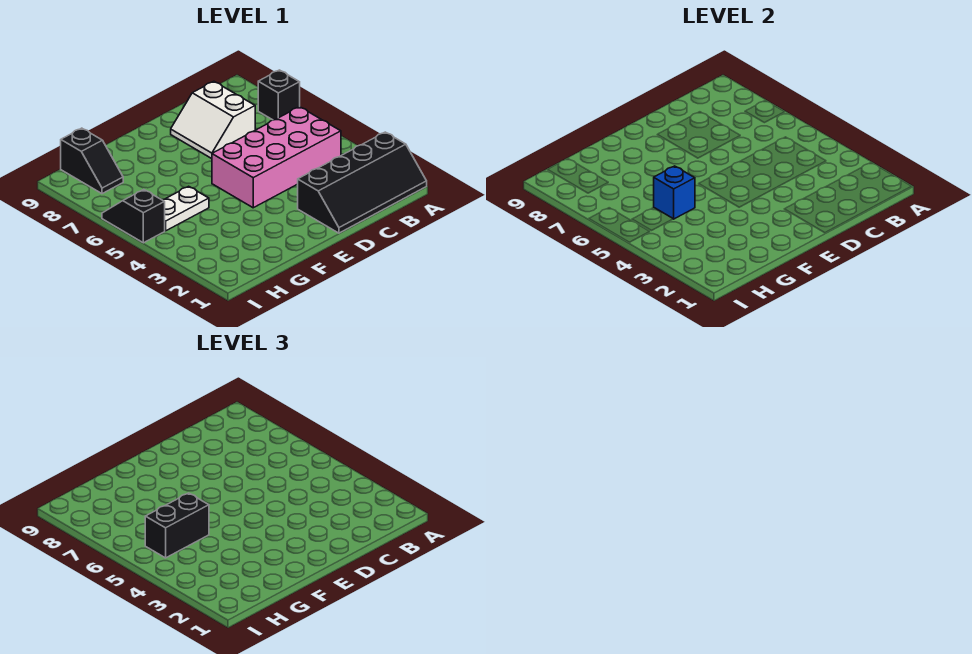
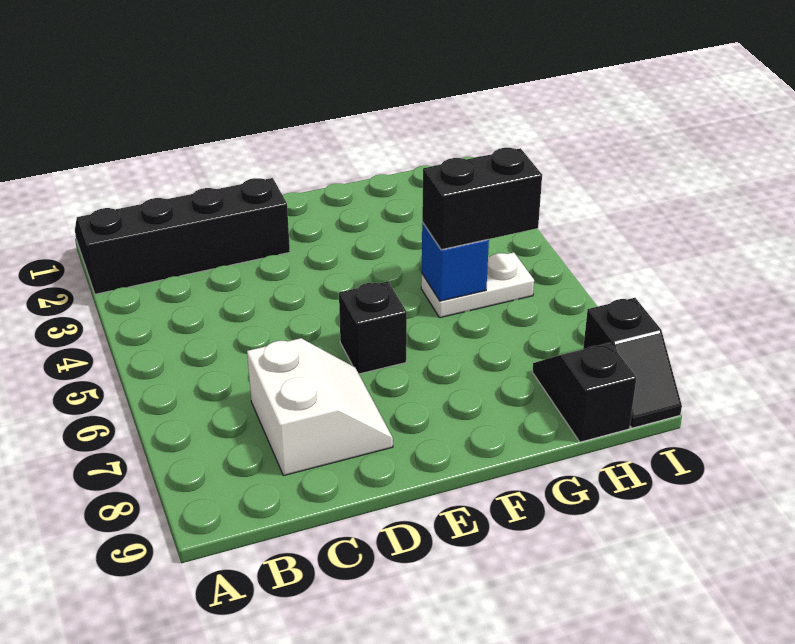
black brick A7 level 1 -> black brick E6 level 1
pink brick B4:E5 level 1 -> none
black slope I5:I6 level 1 top 5 -> black slope I8:I9 level 1 top 8

